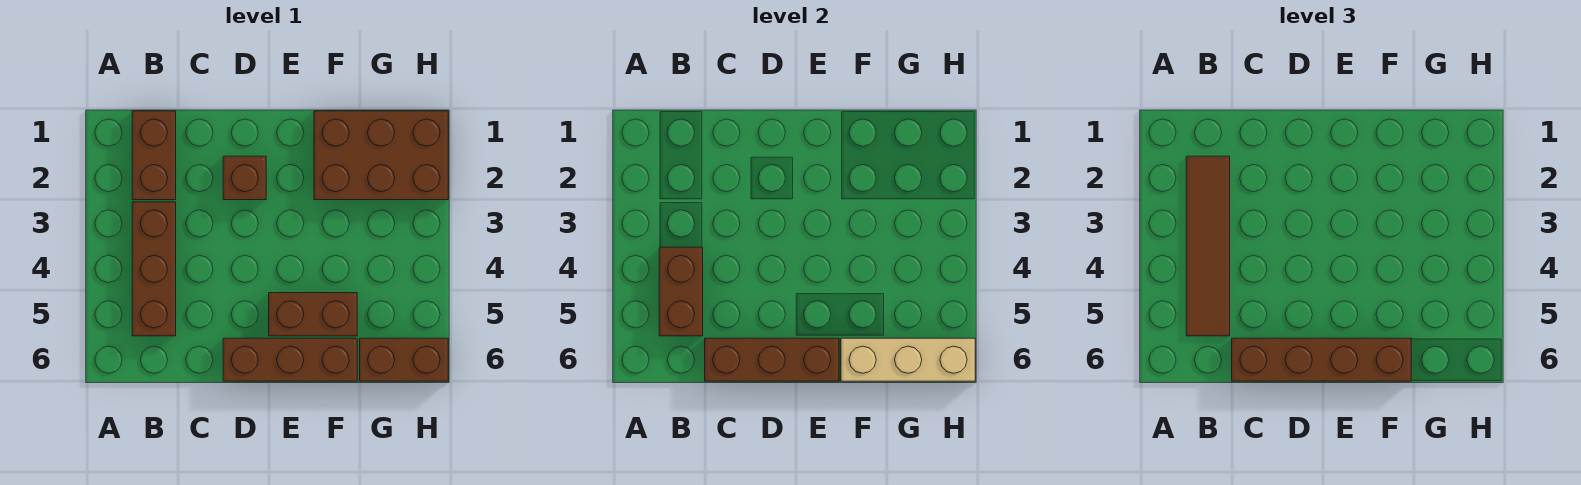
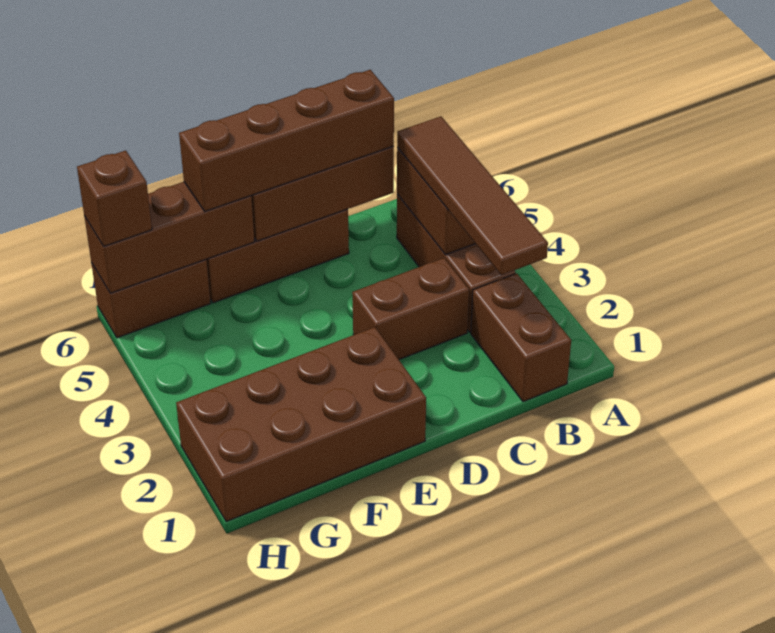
brown brick D2 level 1 -> brown brick H6 level 3
brown brick E5:F5 level 1 -> brown brick C3:D3 level 1
brown brick F1:H2 level 1 -> brown brick E1:H2 level 1
tan brick F6:H6 level 2 -> brown brick F6:H6 level 2

